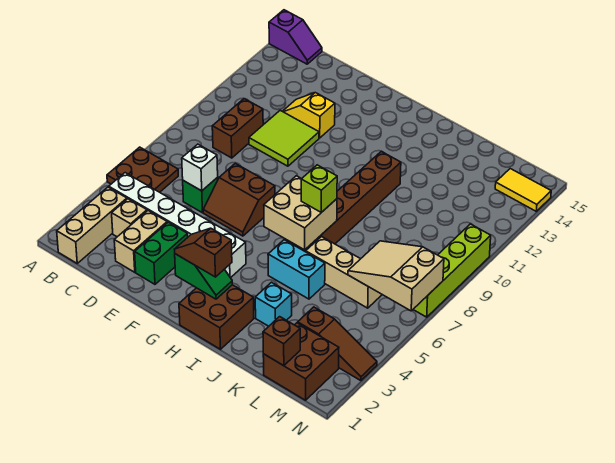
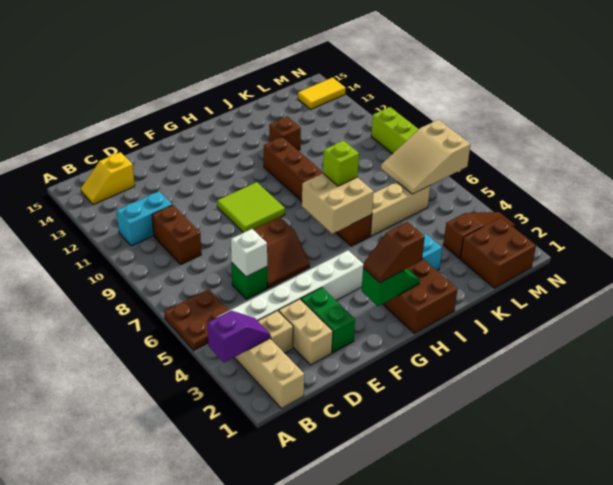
purple slope A15:B15 level 1 top A -> purple slope A3:B3 level 2 top A
lime tile D10:E11 level 1 -> lime tile F9:G10 level 1
yellow slope D12:E12 level 1 top E -> yellow slope B14:C14 level 1 top C
cyan brick I5:J5 level 1 -> cyan brick B11:C11 level 1
brown brick L1 level 2 -> brown brick J12 level 1

